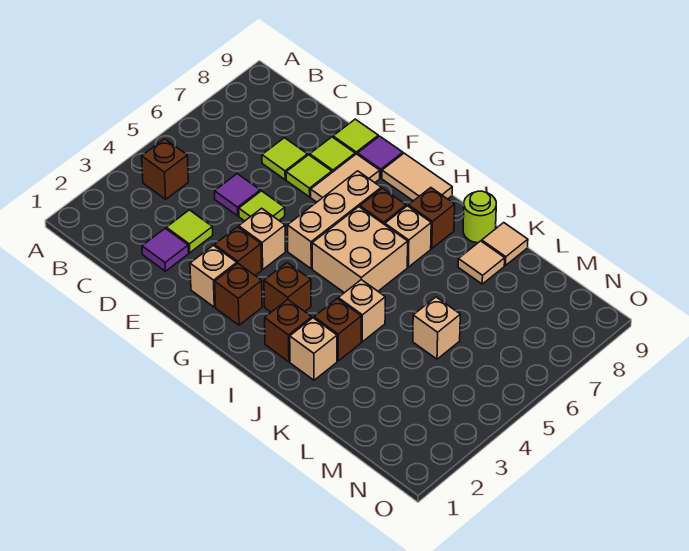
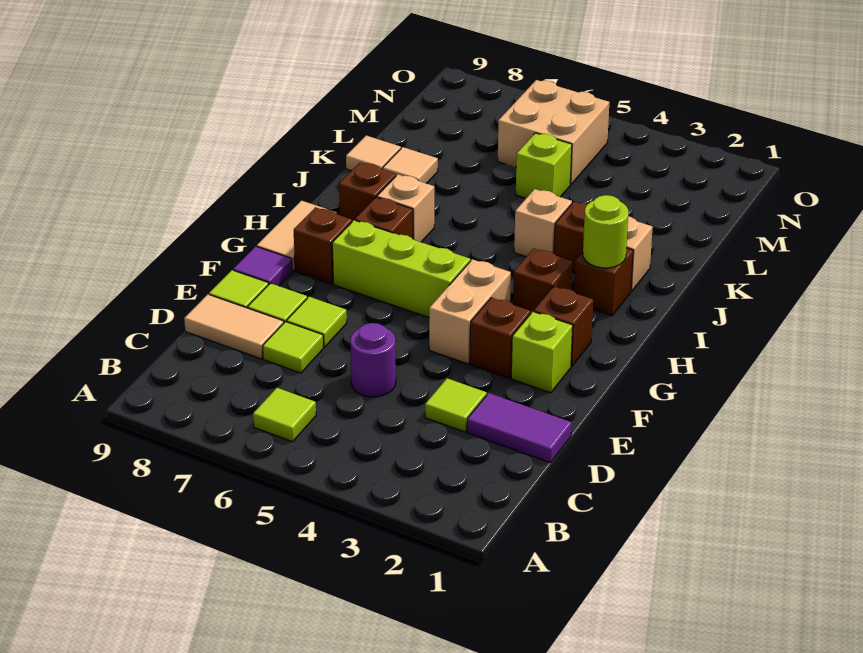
brown brick B4 level 1 -> brown brick G8 level 1
purple tile D2 level 1 -> purple tile D1:D2 level 1
purple tile D5 level 1 -> purple round brick D5 level 1
lime tile E5 level 1 -> lime tile B6 level 1
tan brick F2 level 1 -> lime brick F2 level 1
tan brick F4 level 1 -> tan brick F4:G4 level 1
tan tile F7:F8 level 1 -> tan tile D8:D9 level 1
tan brick G5:G7 level 1 -> lime brick G5:G7 level 1
tan brick H5:I6 level 1 -> tan brick M5:N6 level 1
lime round brick J9 level 1 -> lime round brick I2 level 2
tan brick L5 level 1 -> lime brick L5 level 1

